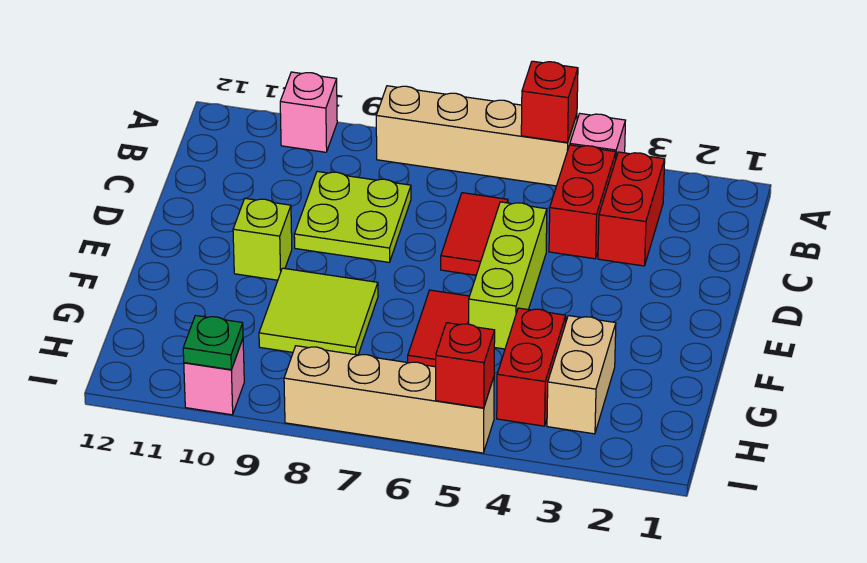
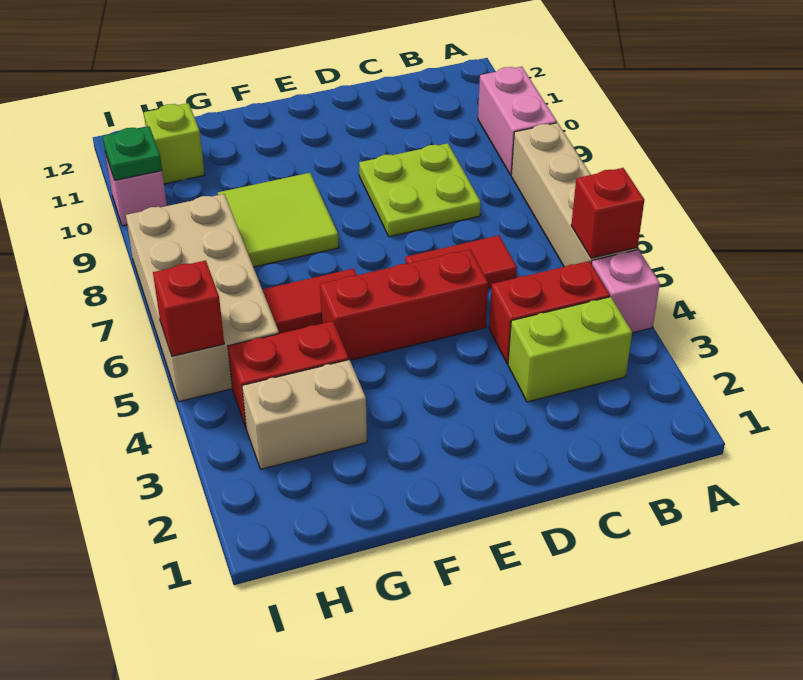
pink brick A10 level 1 -> pink brick A9:A10 level 1
red brick B3:C3 level 1 -> lime brick B3:C3 level 1
lime brick D5:F5 level 1 -> red brick D5:F5 level 1
lime brick E10 level 1 -> lime brick H11 level 1
tan brick I5:I8 level 1 -> tan brick H5:I8 level 1

